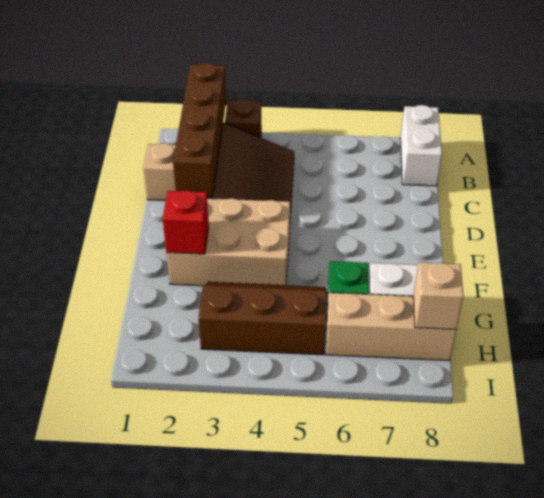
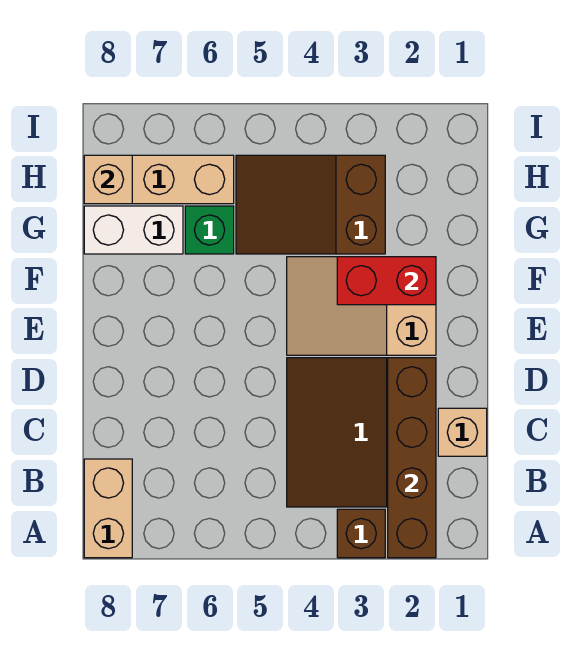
white brick A8:B8 level 1 -> tan brick A8:B8 level 1
tan brick E2:F4 level 1 -> tan slope E2:F4 level 1 top 2
red brick F2 level 2 -> red brick F2:F3 level 2
brown slope G3:H5 level 1 top H -> brown slope G3:H5 level 1 top 3

